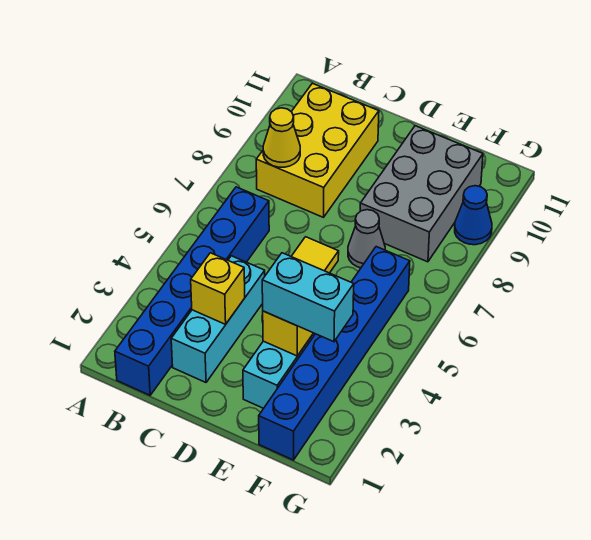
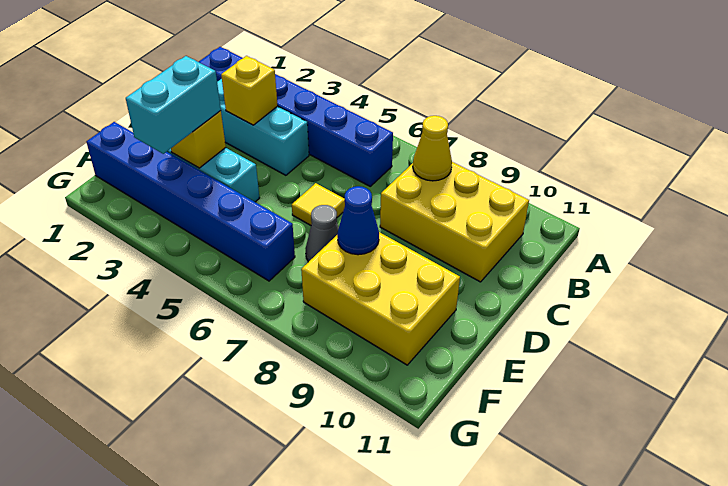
grey brick E8:F10 level 1 -> yellow brick E8:F10 level 1
blue cone G9 level 1 -> blue cone E8 level 2

